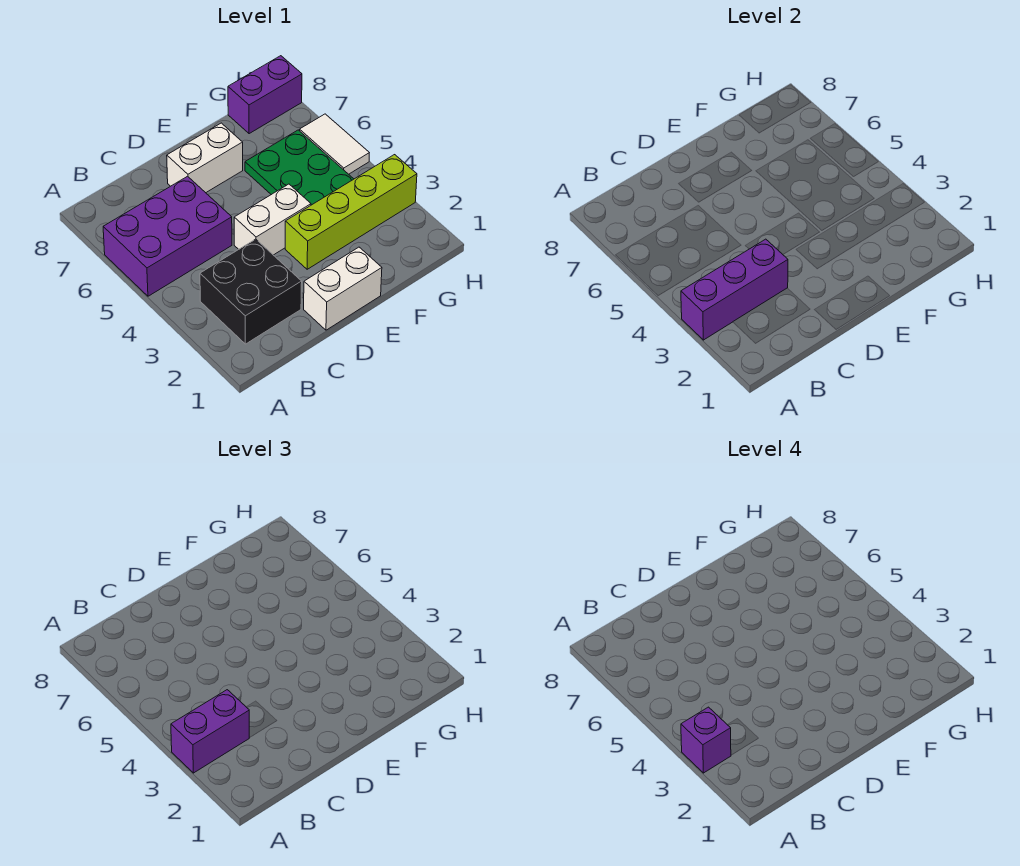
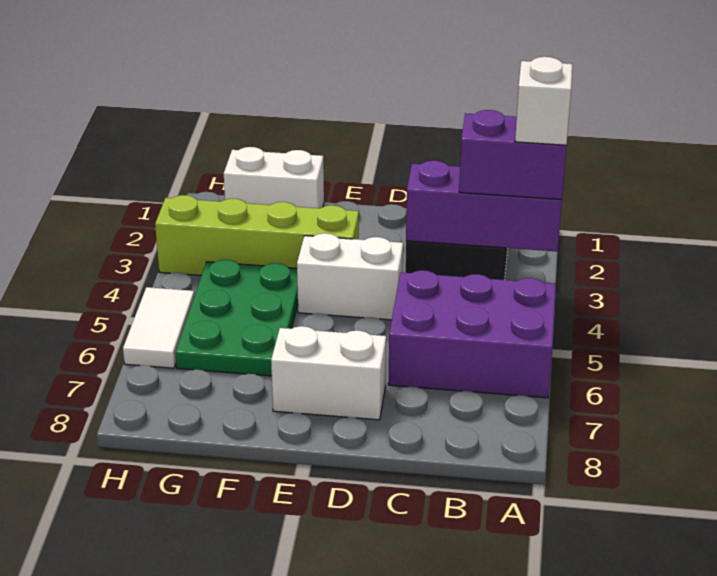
purple brick A3 level 4 -> white brick A3 level 4
white brick D1:E1 level 1 -> white brick F1:G1 level 1
purple brick G8:H8 level 1 -> none

